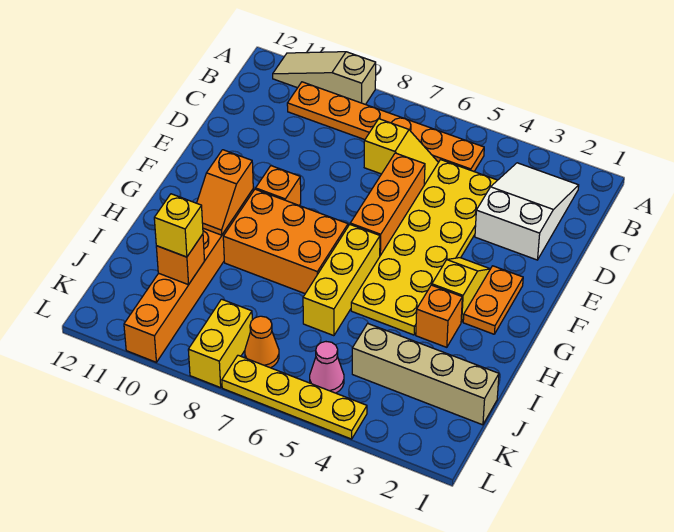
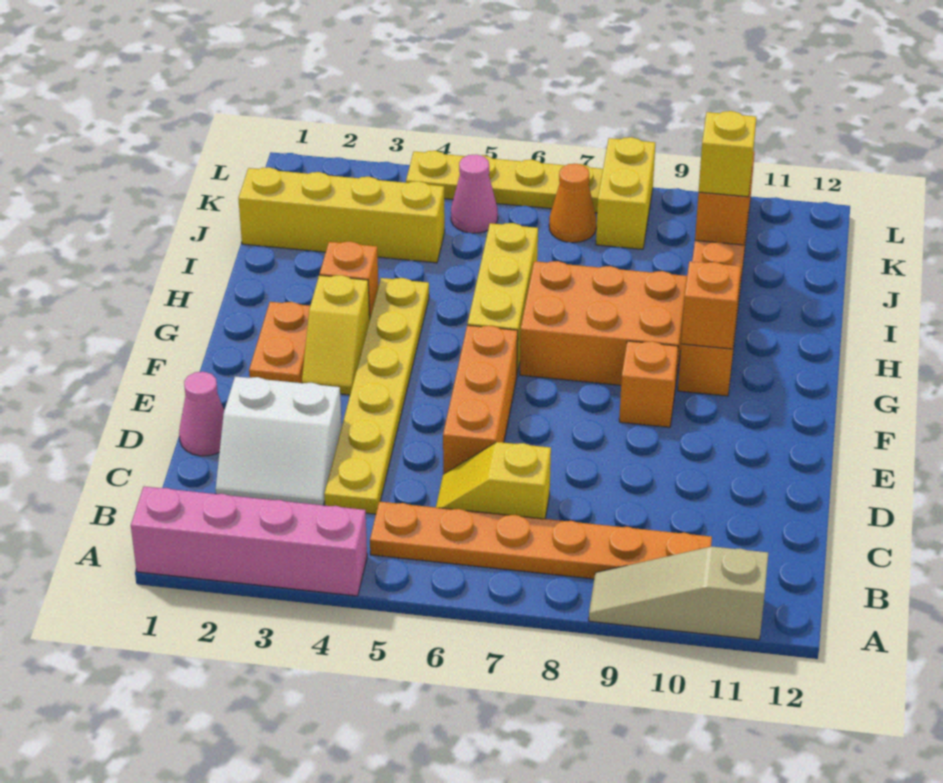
none -> pink brick A1:A4 level 1
tan slope A9:A11 level 1 top 9 -> tan slope A9:A11 level 1 top 11
white slope B2:D3 level 1 top D -> white slope C2:D3 level 1 top D
yellow plate C4:H5 level 1 -> yellow plate C4:H4 level 1
none -> pink cone D1 level 1
tan brick J1:J4 level 1 -> yellow brick J1:J4 level 1

